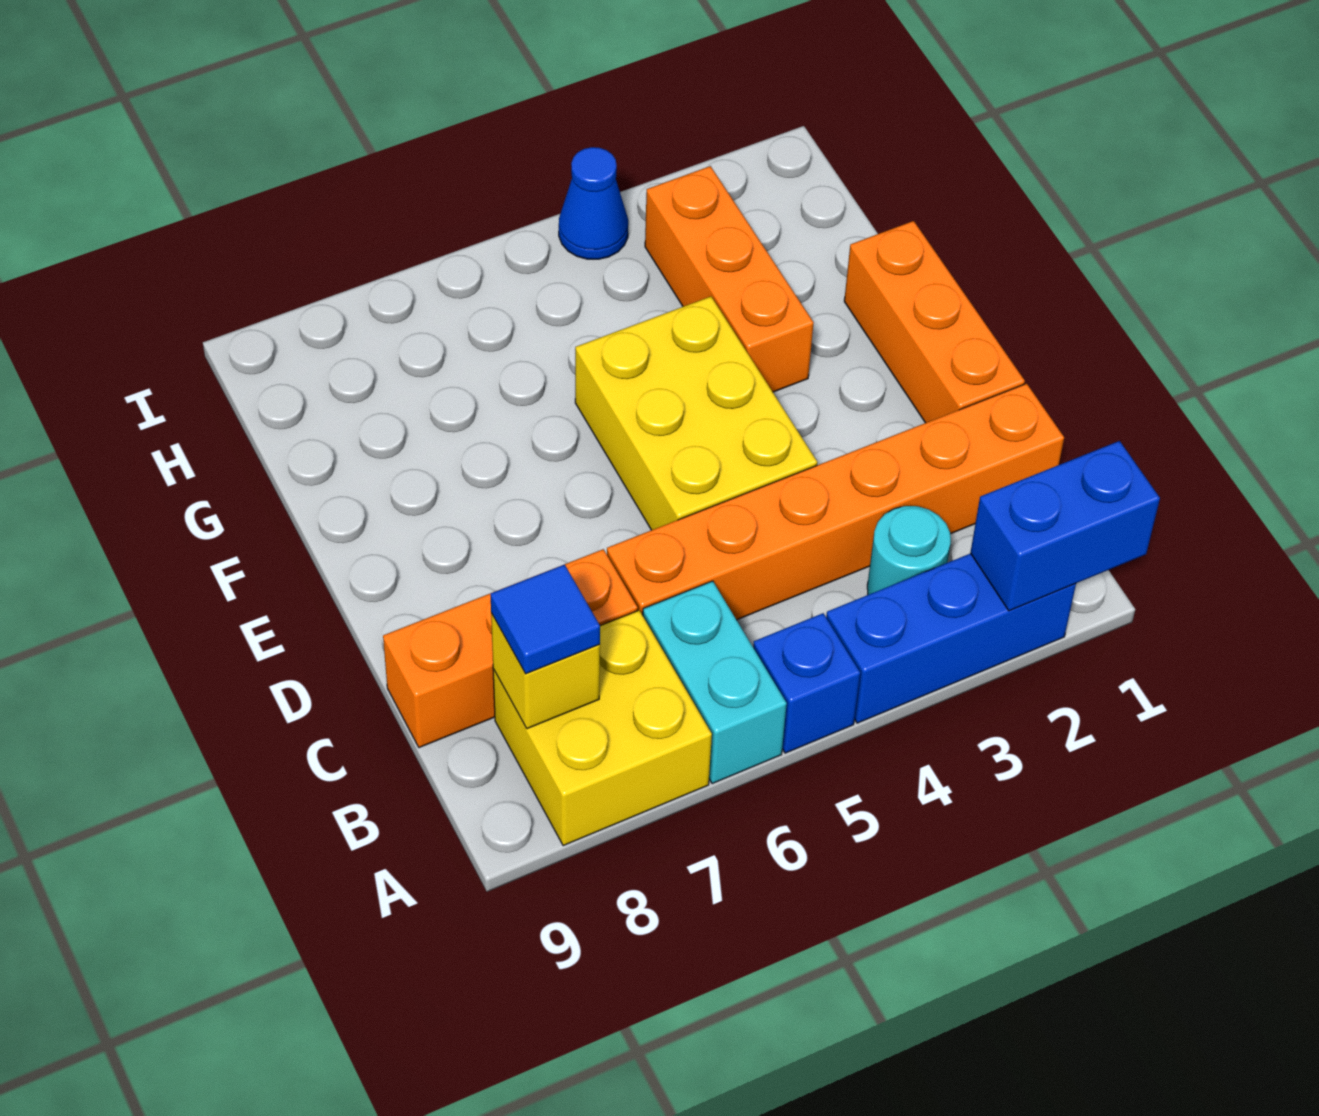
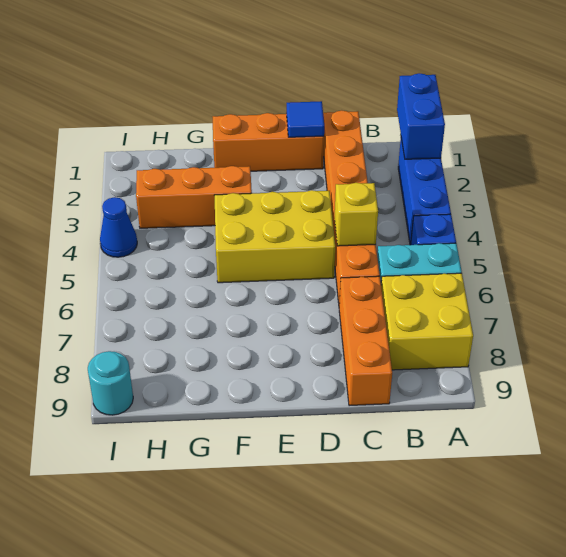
cyan round brick B3 level 1 -> cyan round brick I9 level 1
yellow brick B8 level 2 -> yellow brick C5 level 2
blue tile B8 level 3 -> blue tile D1 level 2

